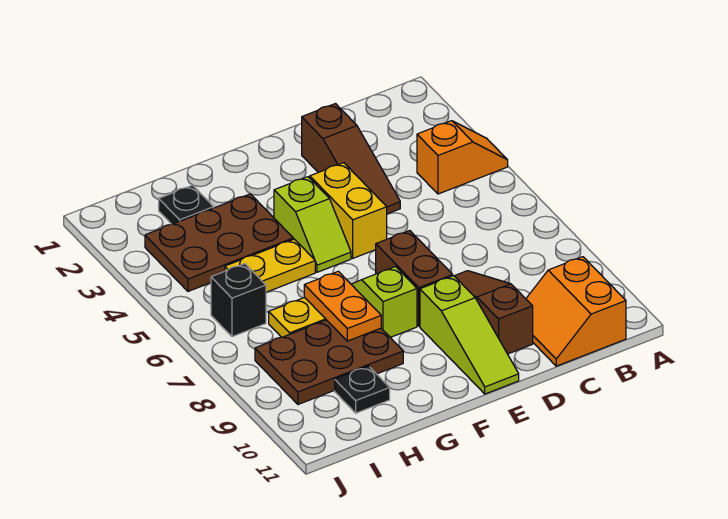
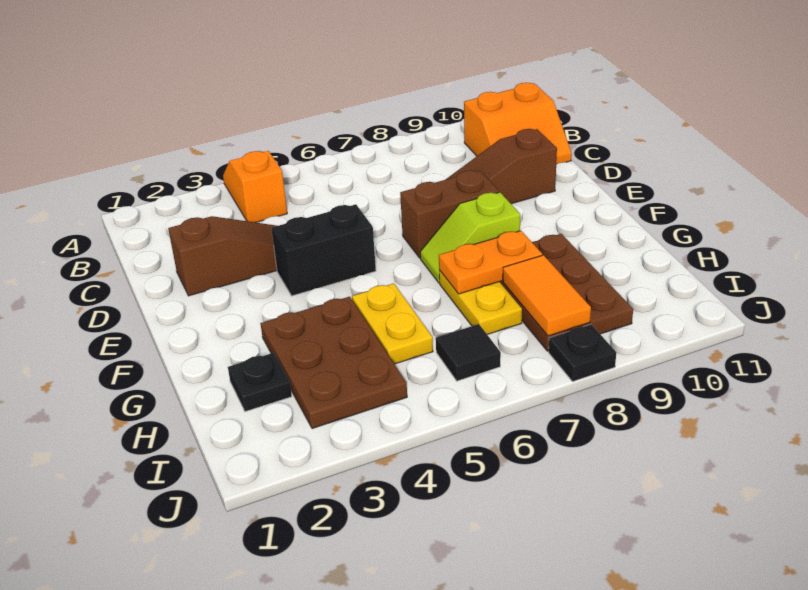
yellow brick E4:E5 level 1 -> black brick E4:E5 level 1
lime slope E9:E11 level 1 top 9 -> none
lime slope F4:F5 level 1 top 4 -> none
none -> orange tile H8:I8 level 2
black plate H10 level 1 -> black plate J8 level 1
black brick I6 level 1 -> black tile I6 level 1

